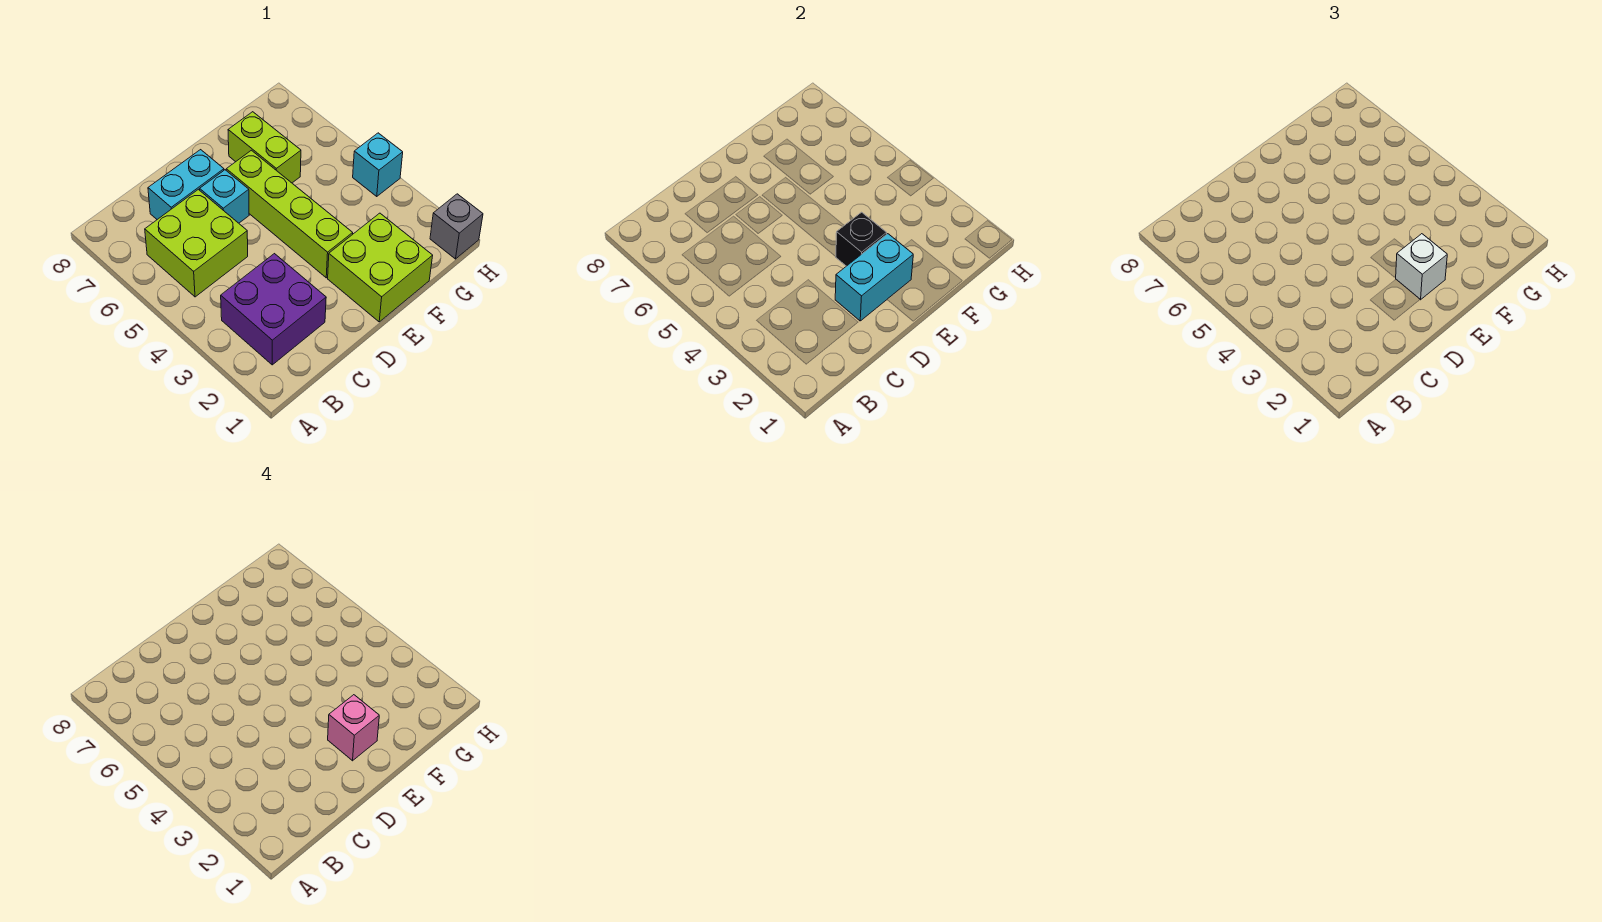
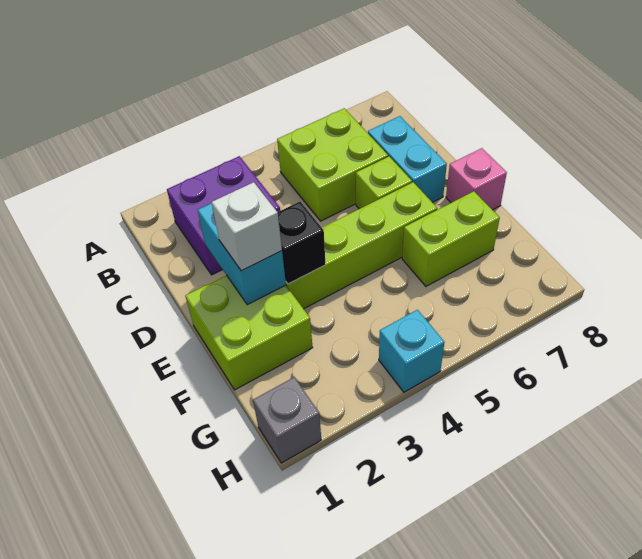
cyan brick D6 level 1 -> lime brick D6 level 1
pink brick E2 level 4 -> pink brick E8 level 1

